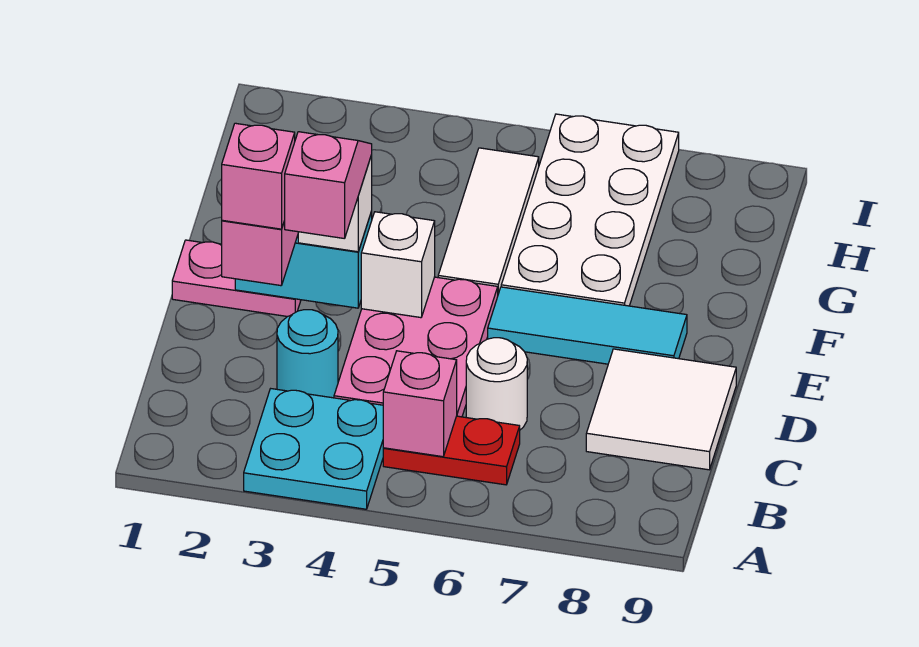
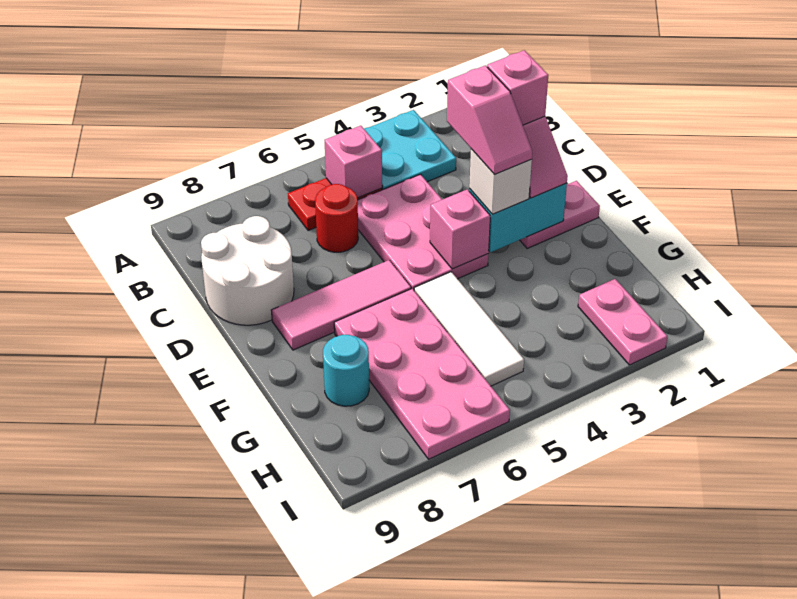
cyan round brick C3 level 1 -> cyan round brick G8 level 1
white round brick C6 level 1 -> red round brick C6 level 1
white tile C8:D9 level 1 -> white round brick C8:D9 level 1
white brick E4 level 2 -> pink brick E4 level 2
cyan tile E6:E8 level 1 -> pink tile E6:E8 level 1
white plate F6:I7 level 1 -> pink plate F6:I7 level 1
none -> pink plate H2:I2 level 1

